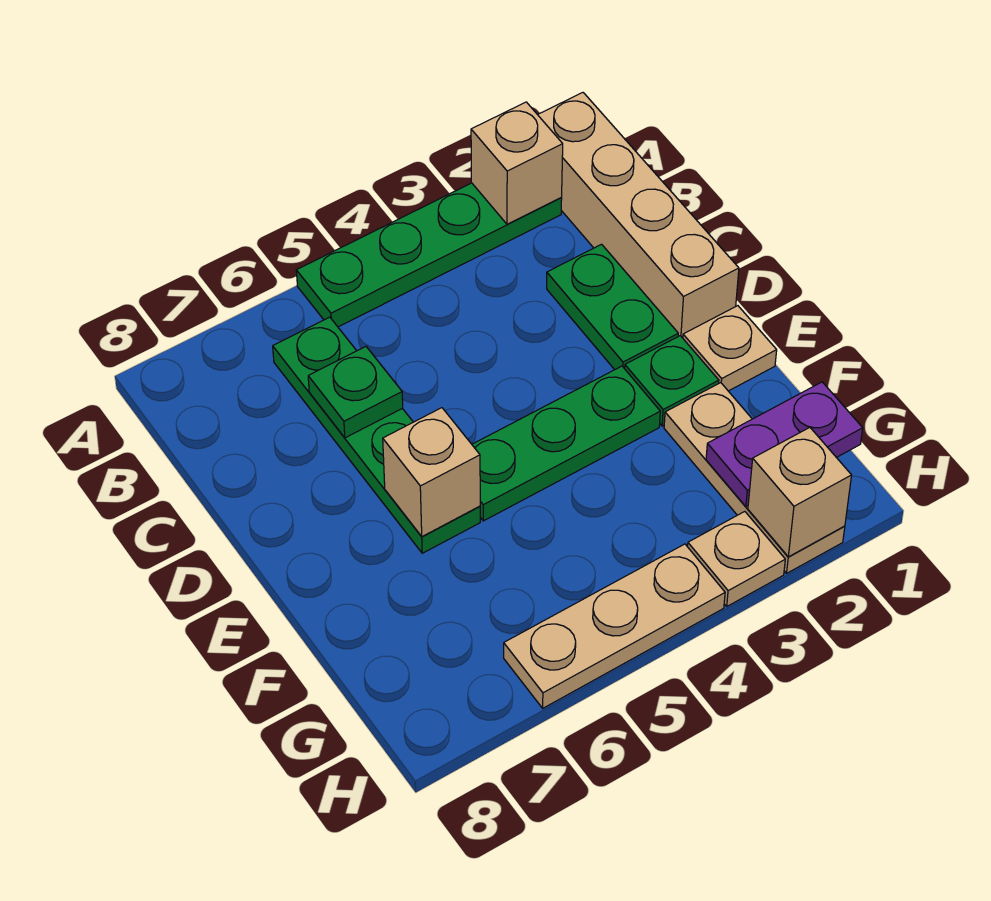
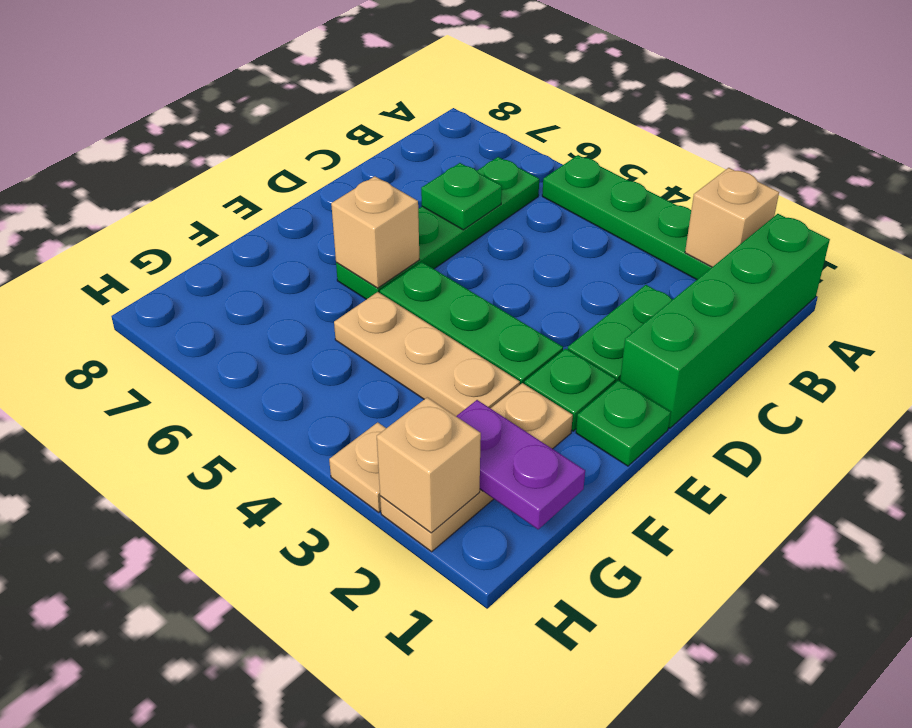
tan brick A1:D1 level 1 -> green brick A1:D1 level 1
tan plate E1 level 1 -> green plate E1 level 1
tan plate H4:H6 level 1 -> tan plate F3:F5 level 1

